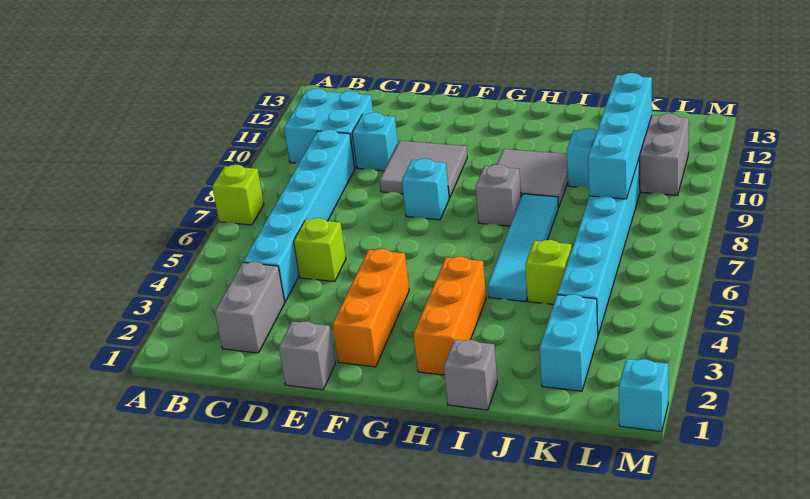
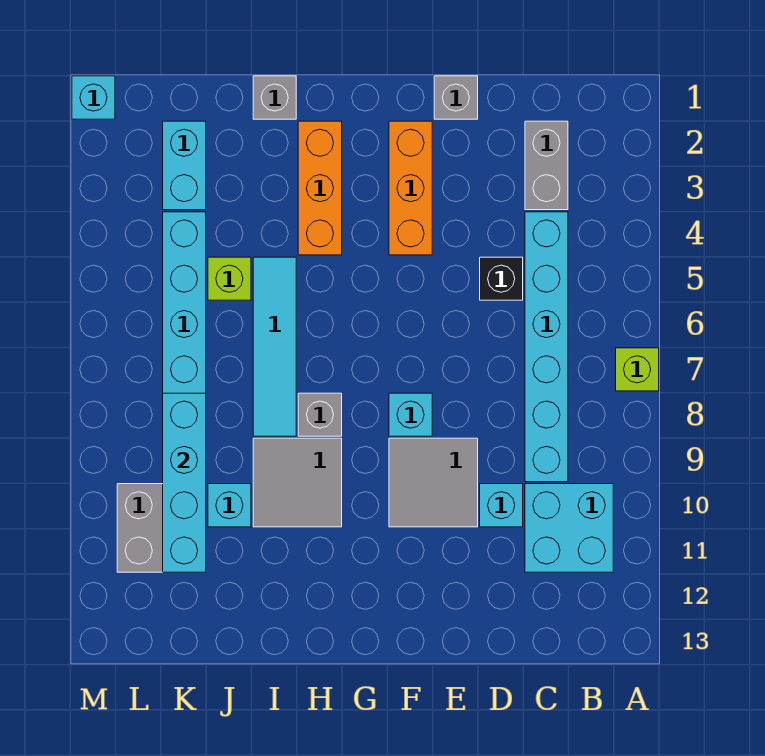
lime brick D5 level 1 -> black brick D5 level 1

